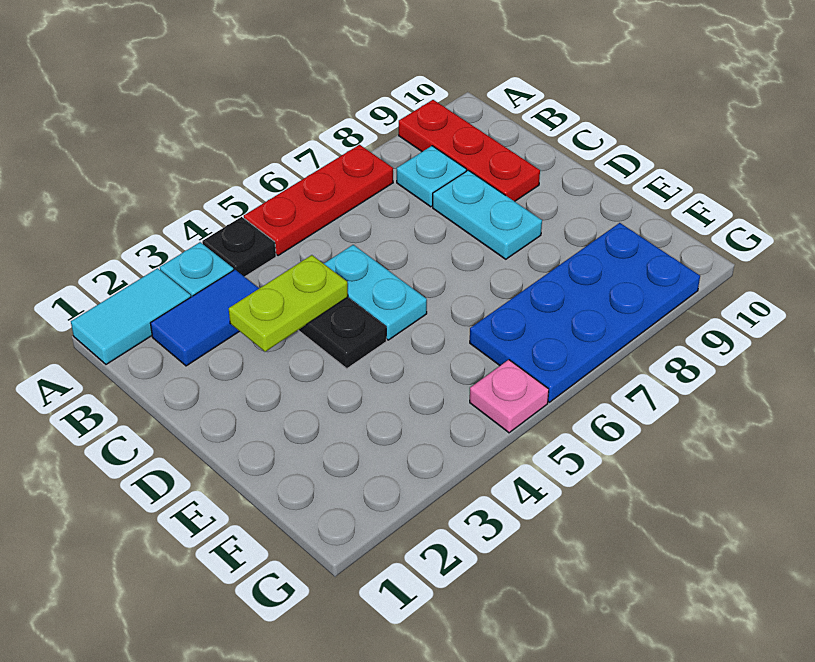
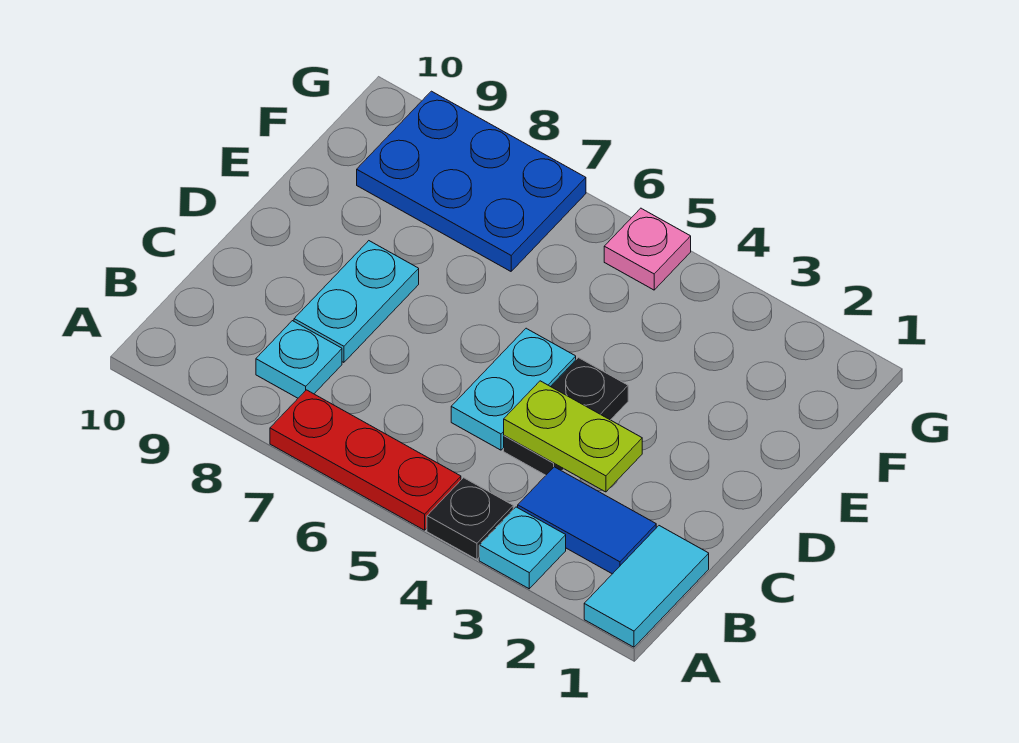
cyan tile A1:A2 level 1 -> cyan tile A1:B1 level 1
red plate A9:C9 level 1 -> none
blue plate F6:G9 level 1 -> blue plate F7:G9 level 1

